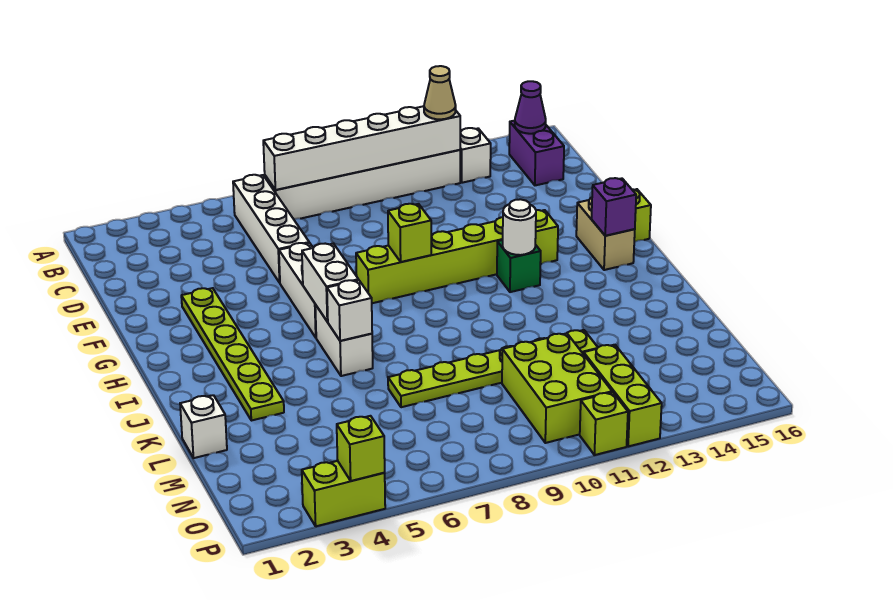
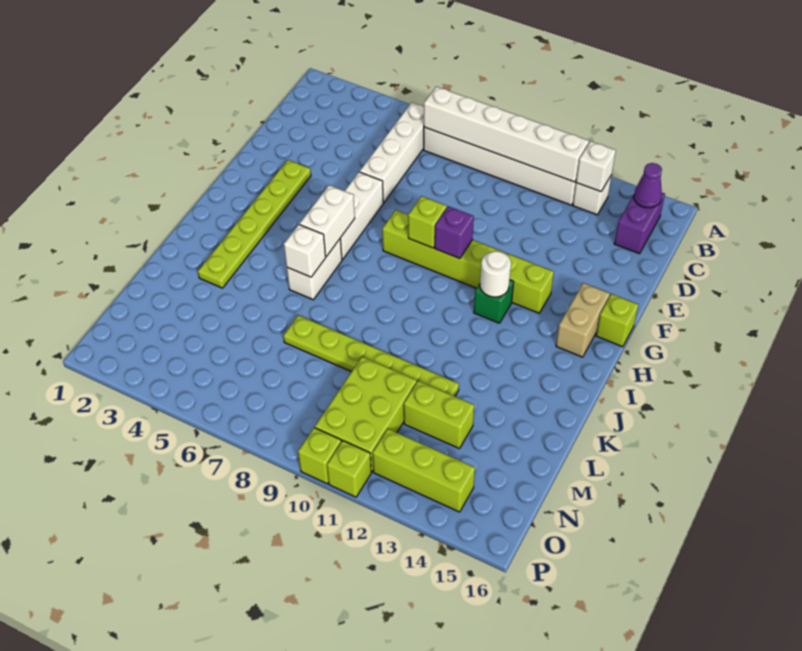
tan cone B12 level 3 -> none
purple brick H15 level 2 -> purple brick G10 level 2
white brick L1 level 1 -> white brick B13 level 2
lime brick N12:P12 level 1 -> lime brick O12:O14 level 1
lime brick P3:P4 level 1 -> lime brick M12:M13 level 1
lime brick P4 level 2 -> lime brick P10 level 1

